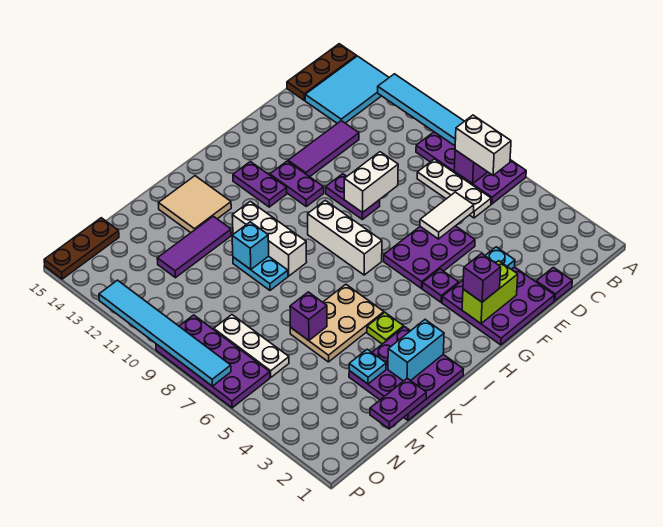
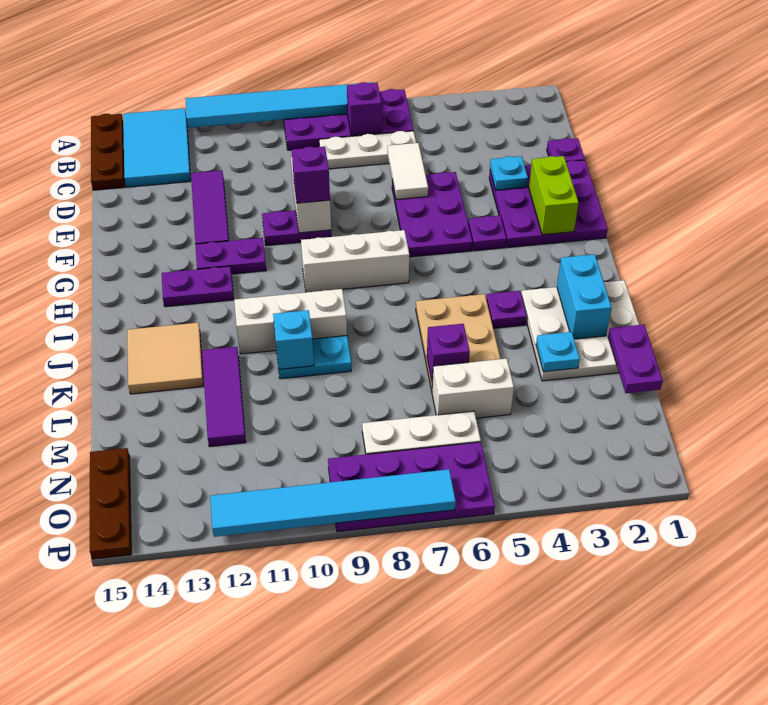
white brick B6:B7 level 3 -> white brick M5:M6 level 1
purple brick G2 level 3 -> purple brick F9 level 3
purple plate J1:L3 level 1 -> white plate J1:L3 level 1
lime plate J4 level 1 -> purple plate J4 level 1

